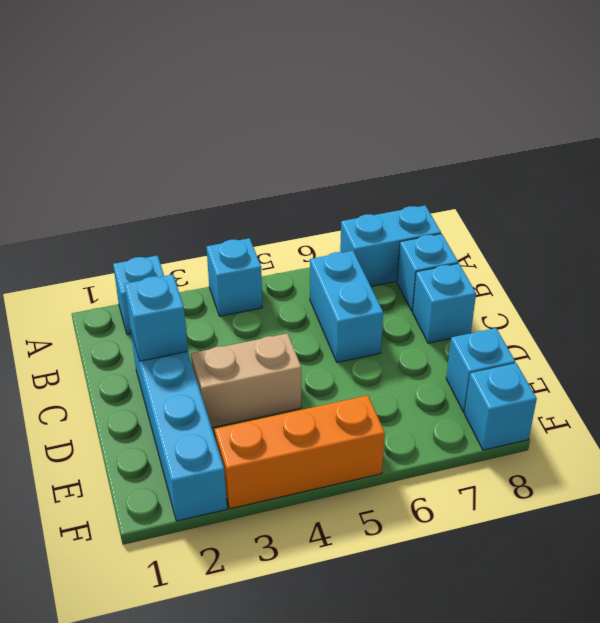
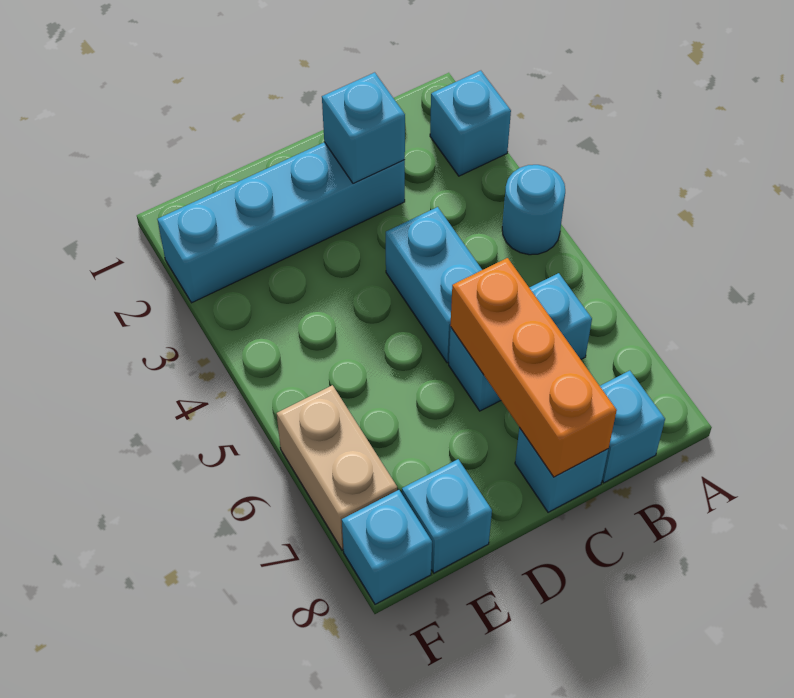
cyan brick A4 level 1 -> cyan round brick A4 level 1
cyan brick A7:A8 level 1 -> cyan brick C4:C5 level 1
tan brick D3:D4 level 1 -> tan brick F6:F7 level 1
orange brick F3:F5 level 1 -> orange brick C6:C8 level 2

